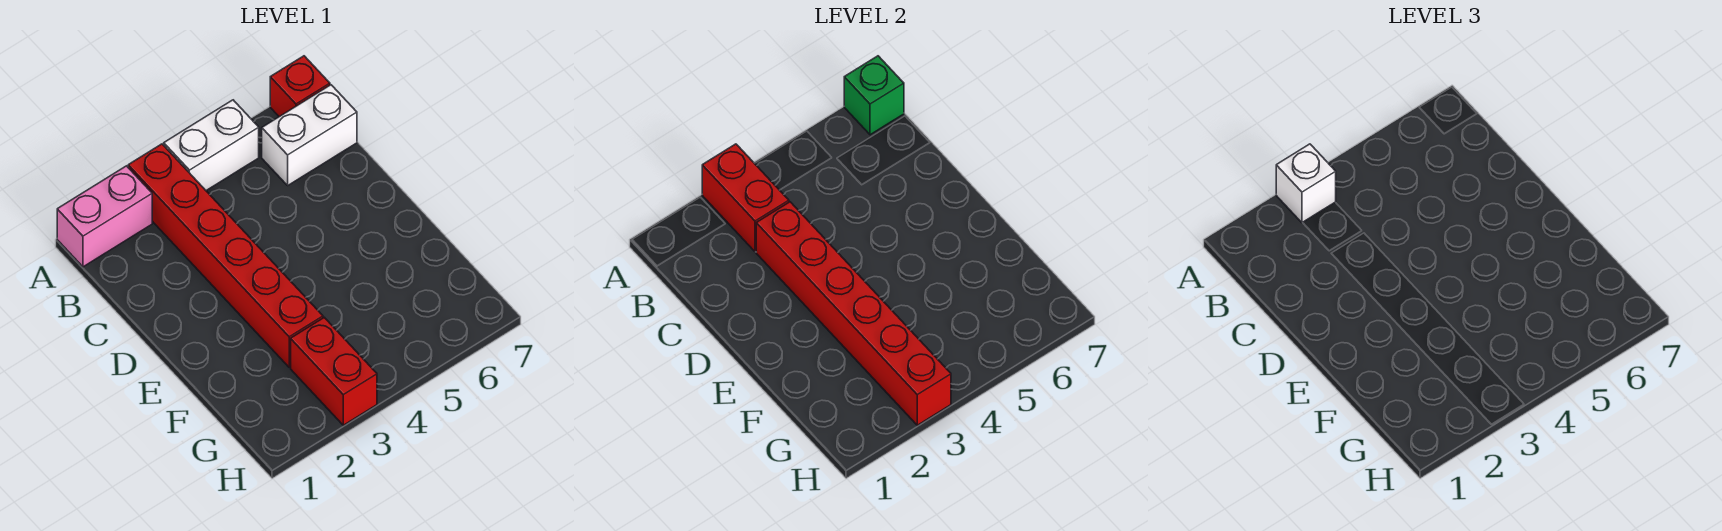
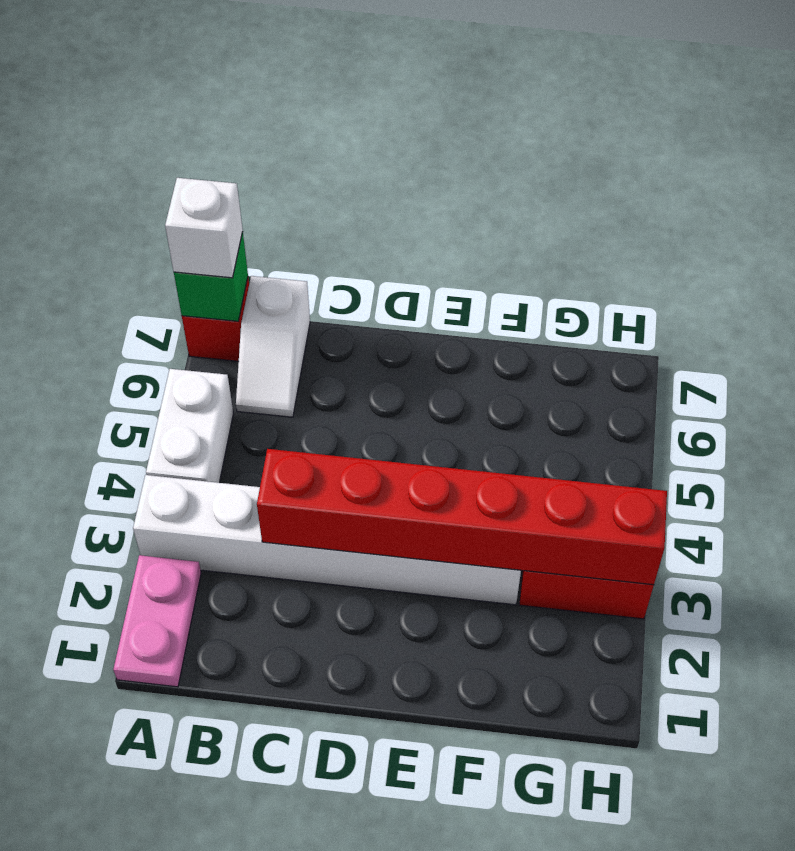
pink brick A1:A2 level 1 -> pink plate A1:A2 level 1
red brick A3:F3 level 1 -> white brick A3:F3 level 1
red brick A3:B3 level 2 -> none
white brick A3 level 3 -> white brick A7 level 3
white brick B6:B7 level 1 -> white slope B6:B7 level 1 top 7

